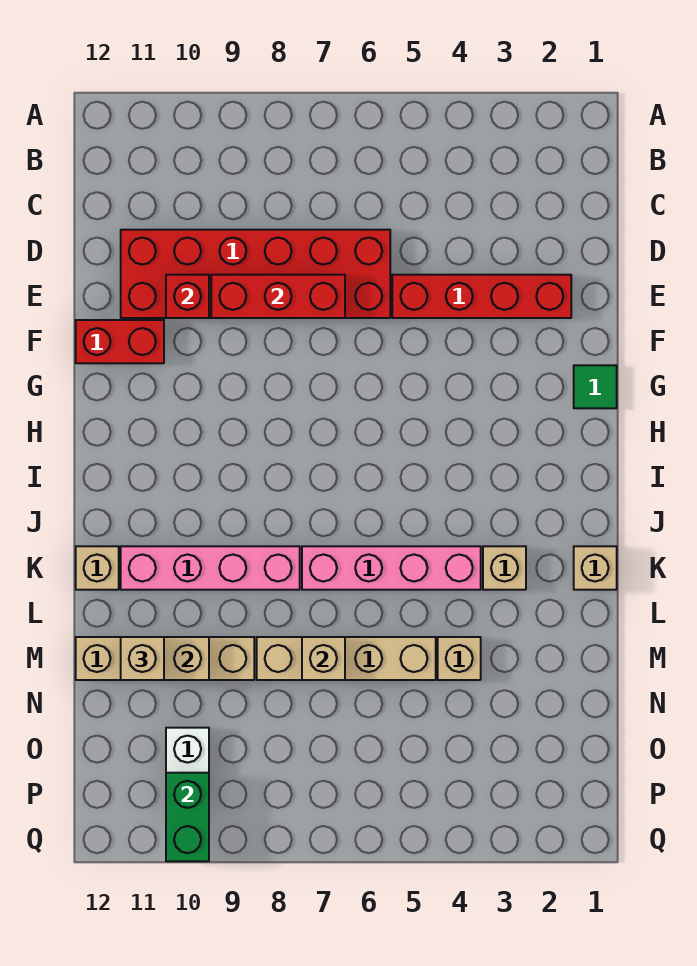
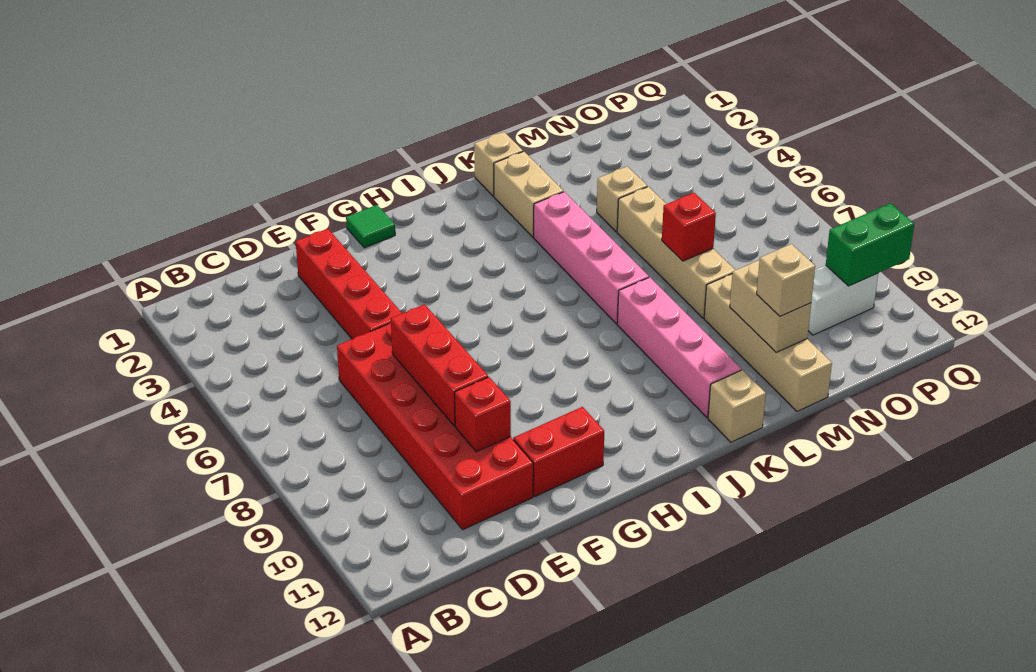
red brick F11:F12 level 1 -> red brick F11:G11 level 1
tan brick K3 level 1 -> tan brick K2:K3 level 1
tan brick M7 level 2 -> red brick M7 level 2

